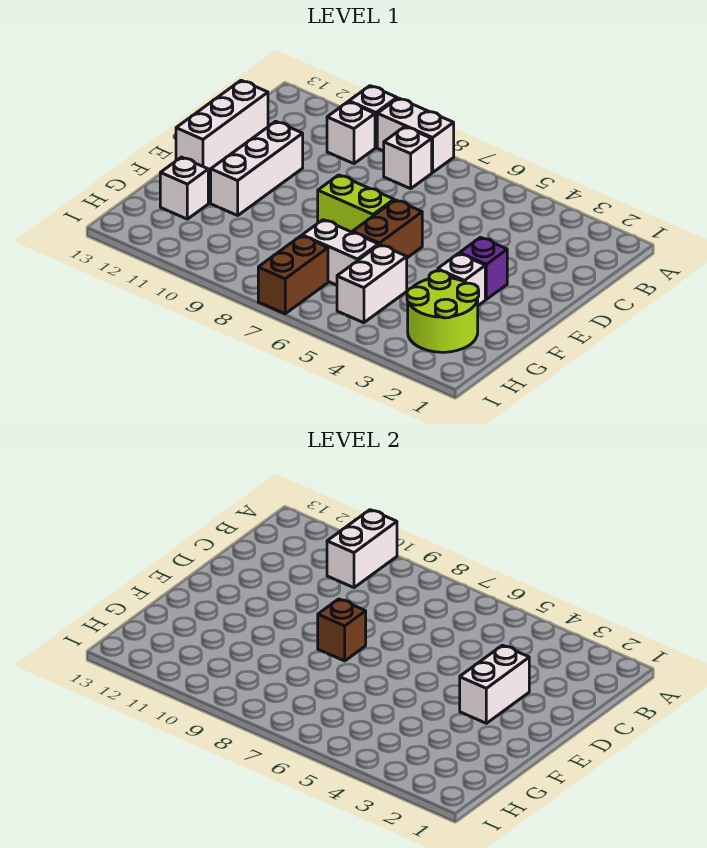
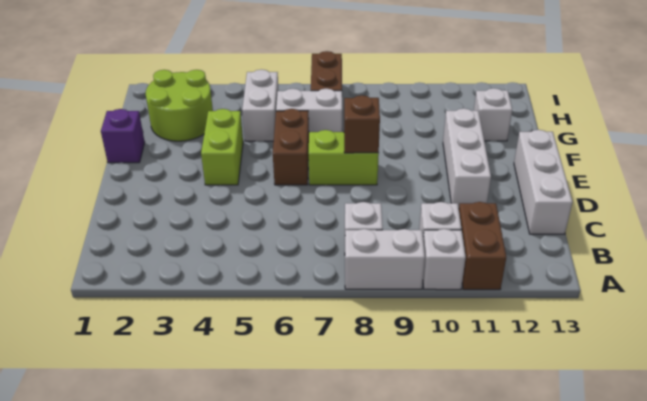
white brick A10:B10 level 2 -> none
none -> brown brick A11:B11 level 1
white brick D3:E3 level 2 -> none
purple brick E3 level 1 -> purple brick F1 level 1
none -> lime brick E4:F4 level 1
white brick F3 level 1 -> none

